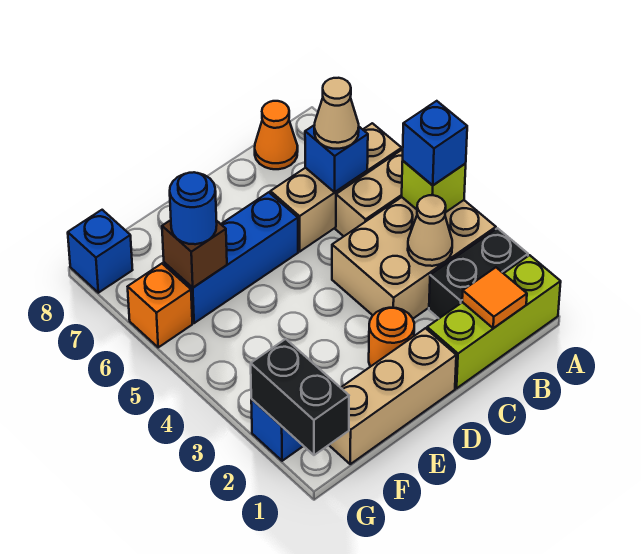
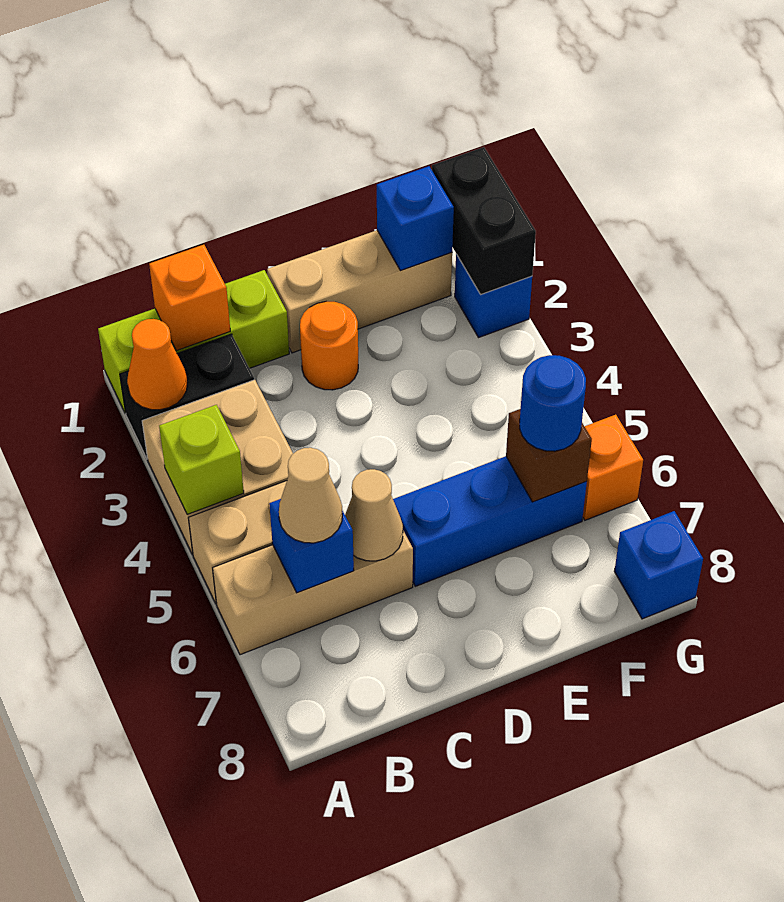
tan brick A3:C4 level 1 -> tan brick A3:B4 level 1
blue brick A4 level 3 -> blue brick F1 level 2
orange tile B1 level 2 -> orange brick B1 level 2
tan cone B3 level 2 -> tan cone C6 level 2
orange cone B8 level 1 -> orange cone A2 level 2

